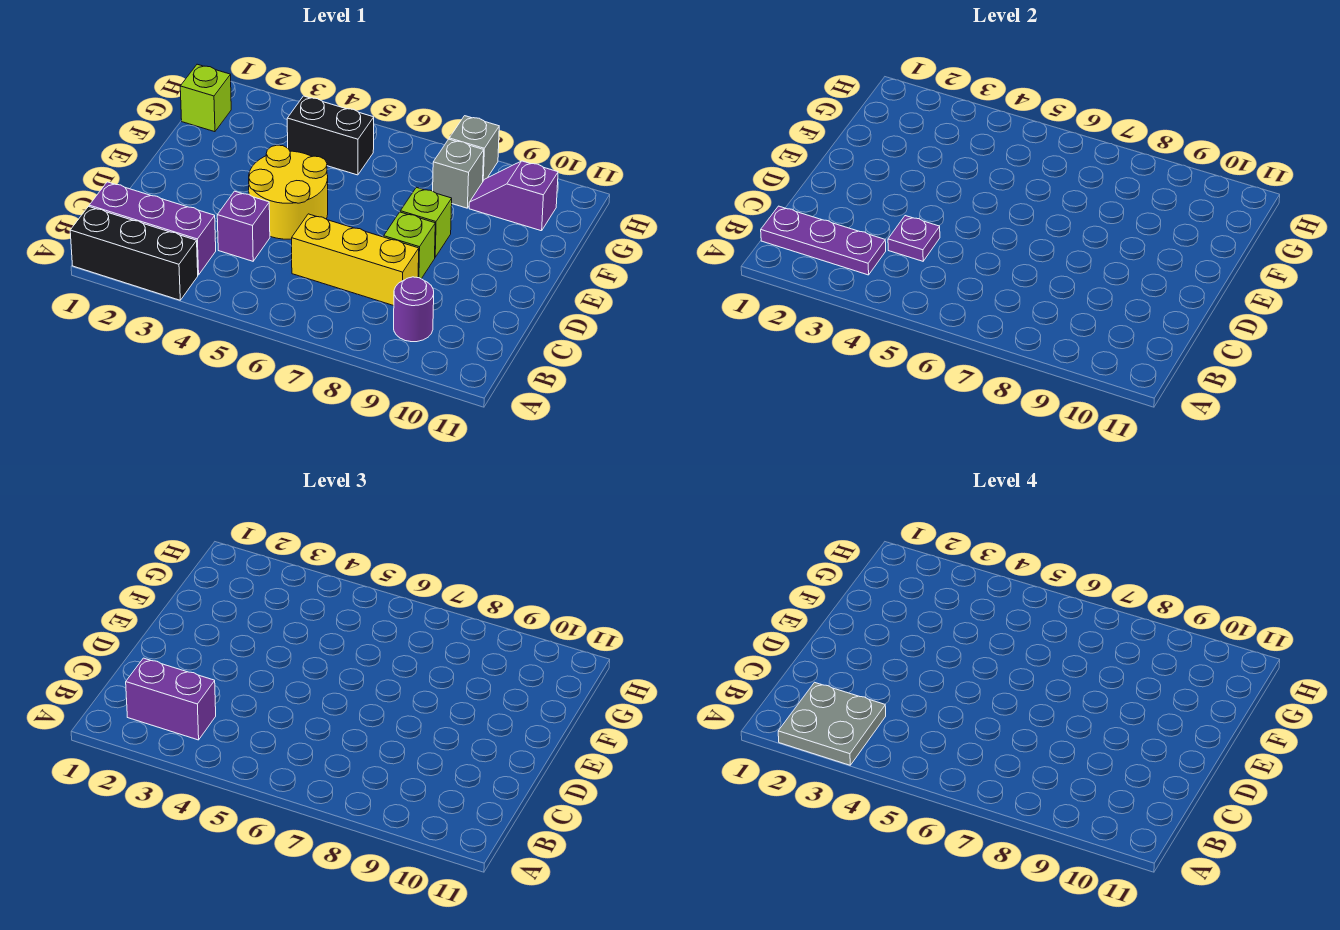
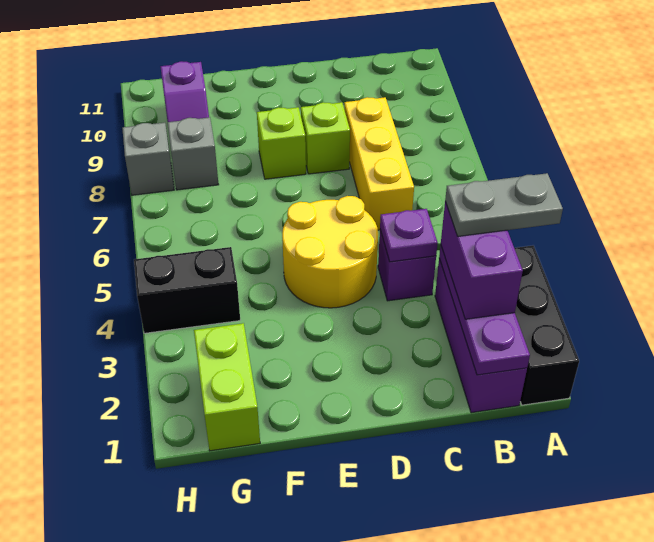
grey plate A2:B3 level 4 -> grey plate A3:B3 level 4
purple round brick B9 level 1 -> none
lime brick G1 level 1 -> lime brick G1:G2 level 1
black brick G4:G5 level 1 -> black brick G4:H4 level 1

